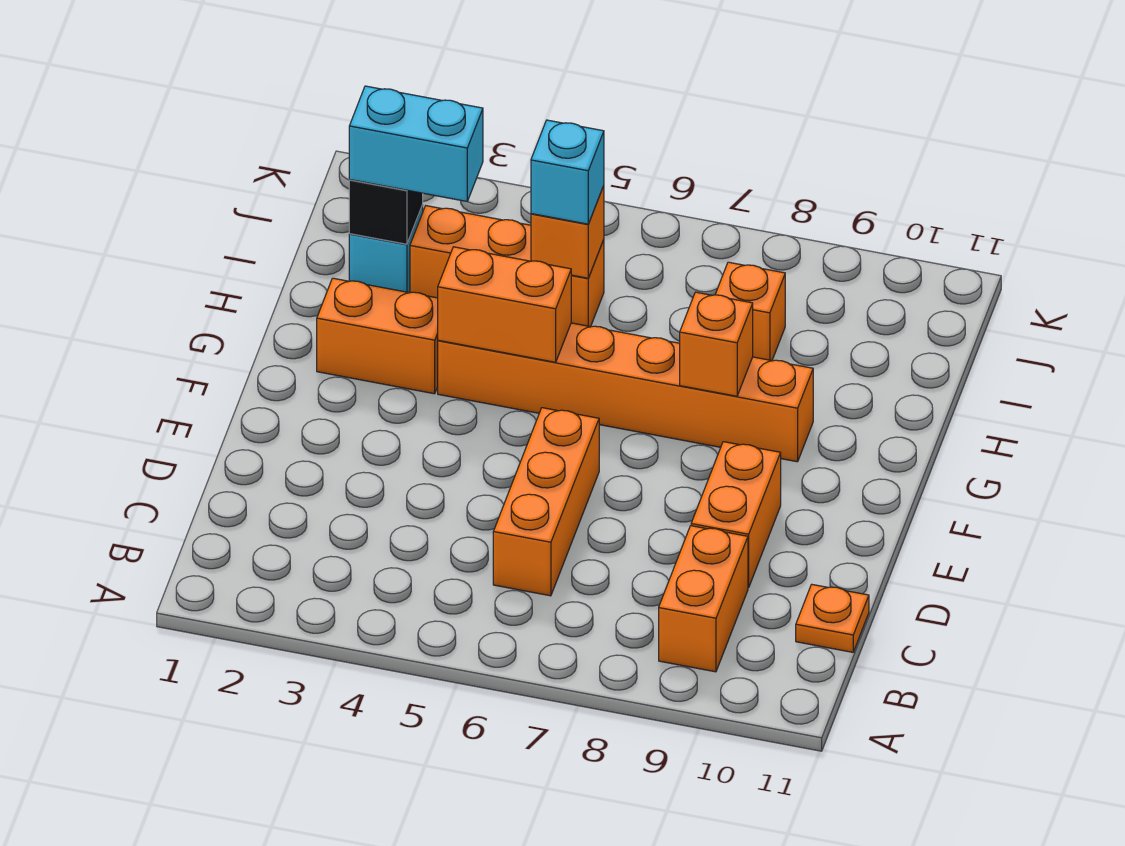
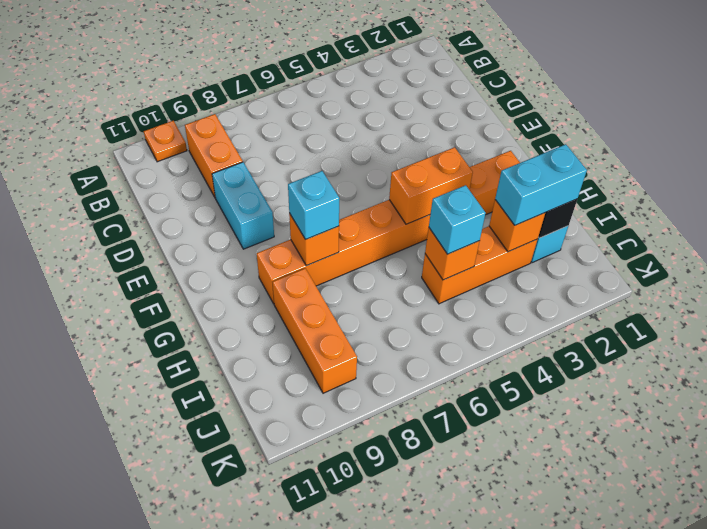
orange brick C6:E6 level 1 -> orange brick H9:J9 level 1
orange plate C11 level 1 -> orange plate A10 level 1
orange brick D9:E9 level 1 -> cyan brick D9:E9 level 1
none -> cyan brick G8 level 3
orange brick I8 level 1 -> orange brick I3 level 2

